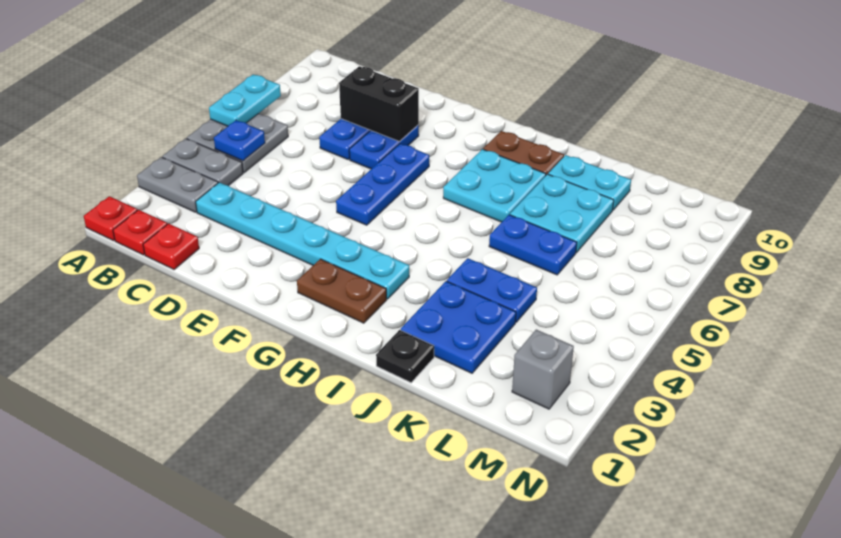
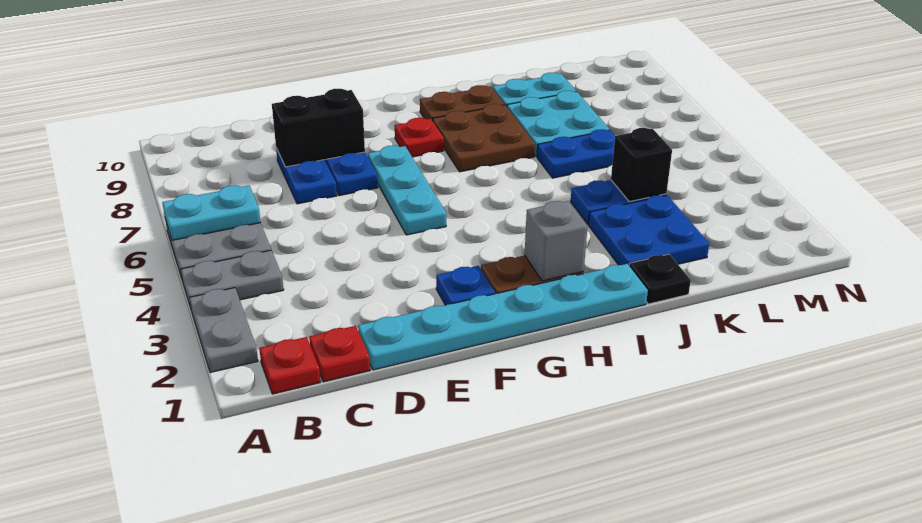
red plate A1 level 1 -> red plate G8 level 1
grey plate A3:B3 level 1 -> grey plate A2:A3 level 1
cyan plate A6:A7 level 2 -> cyan plate A6:B6 level 2
blue plate B5 level 2 -> blue plate F2 level 1
cyan plate C3:H3 level 1 -> cyan plate D1:I1 level 1
blue plate F5:F7 level 1 -> cyan plate F5:F7 level 1
cyan plate H7:I8 level 1 -> brown plate H7:I8 level 1
none -> black brick K4 level 2
grey brick M2 level 1 -> grey brick H2 level 2

